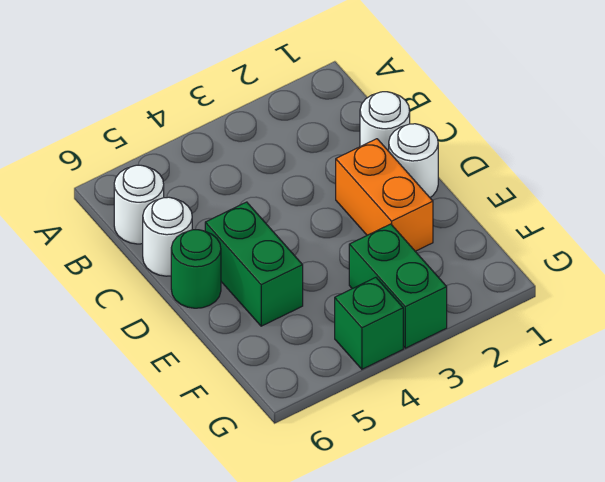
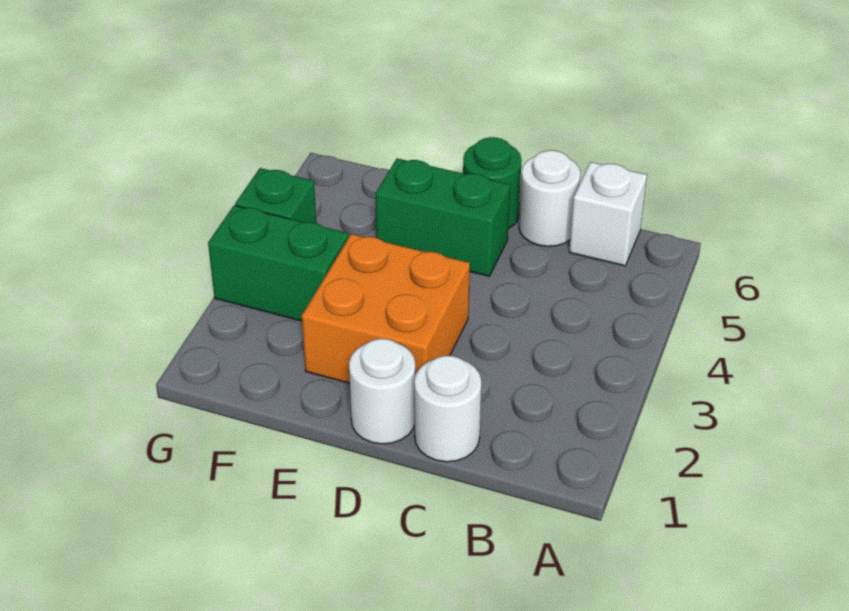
white round brick B6 level 1 -> white brick B6 level 1
orange brick D2:E2 level 1 -> orange brick D2:E3 level 1

